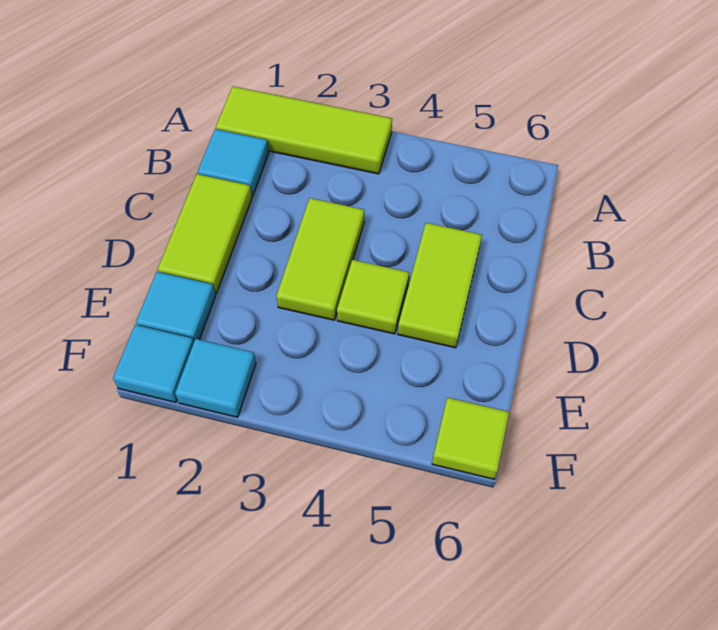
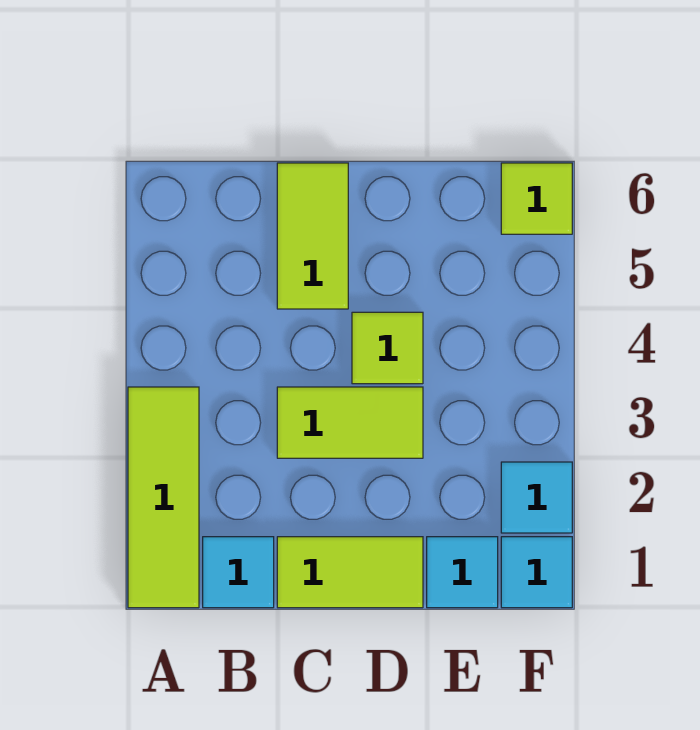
lime tile C5:D5 level 1 -> lime tile C5:C6 level 1

